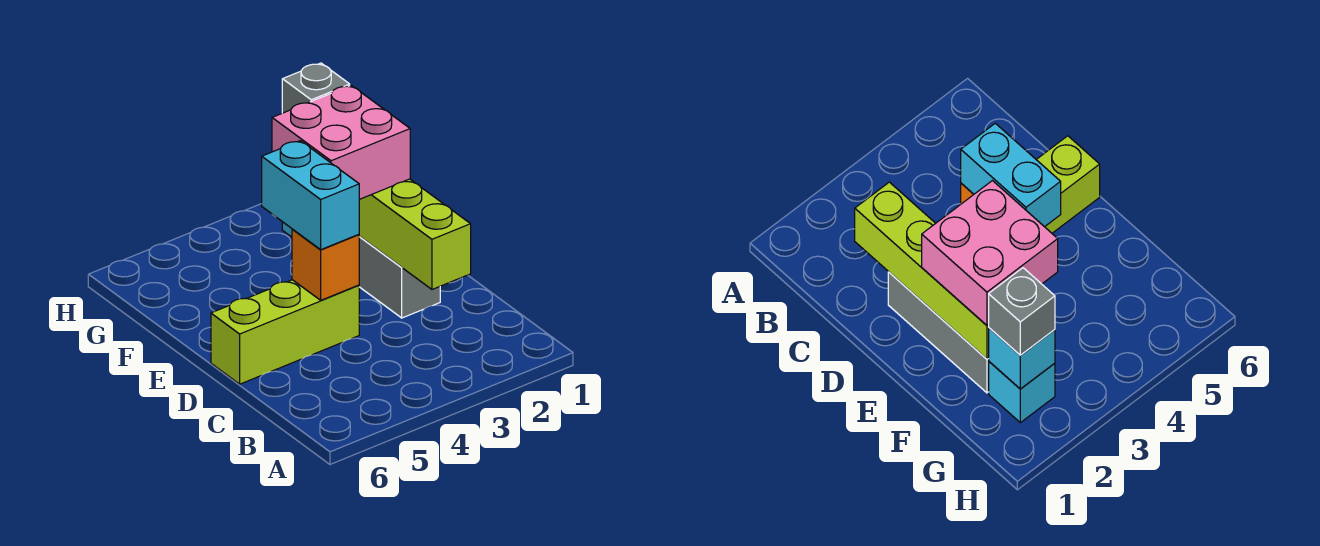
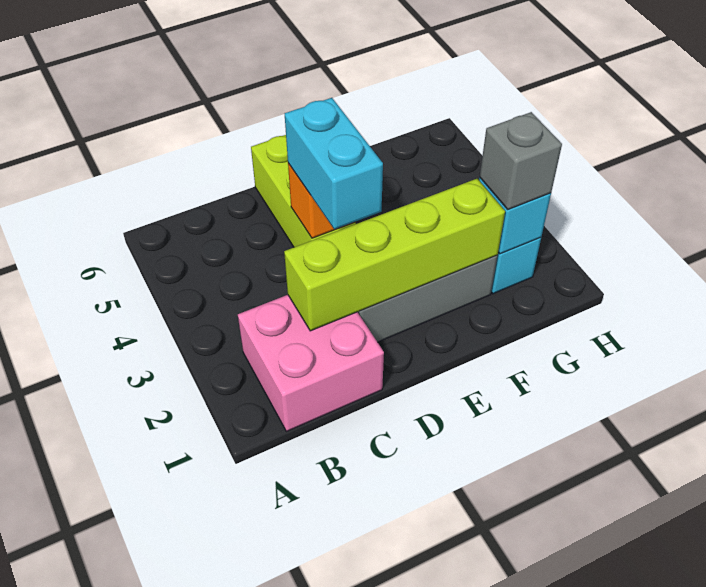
cyan brick D4:E4 level 3 -> cyan brick D3:D4 level 3
pink brick E2:F3 level 3 -> pink brick B1:C2 level 1

